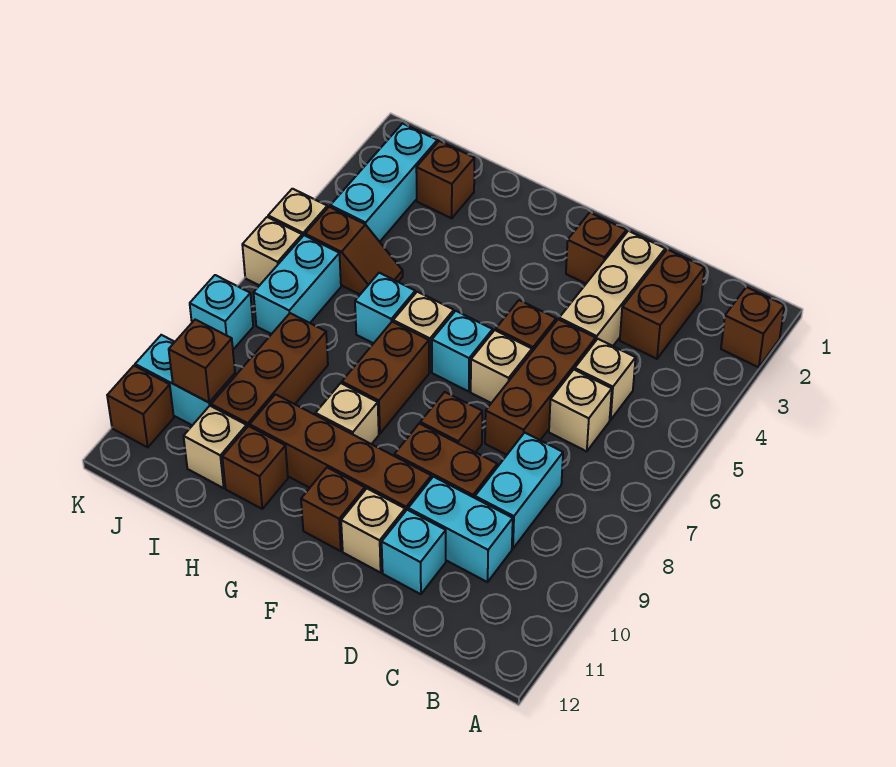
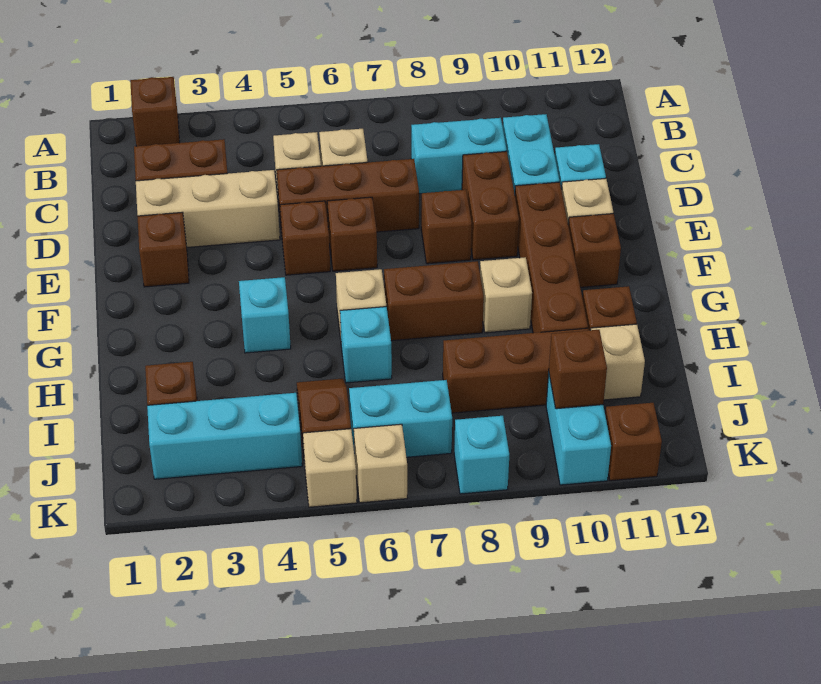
tan brick E6 level 1 -> brown brick E6 level 1
cyan brick F6 level 1 -> cyan brick G4 level 1

